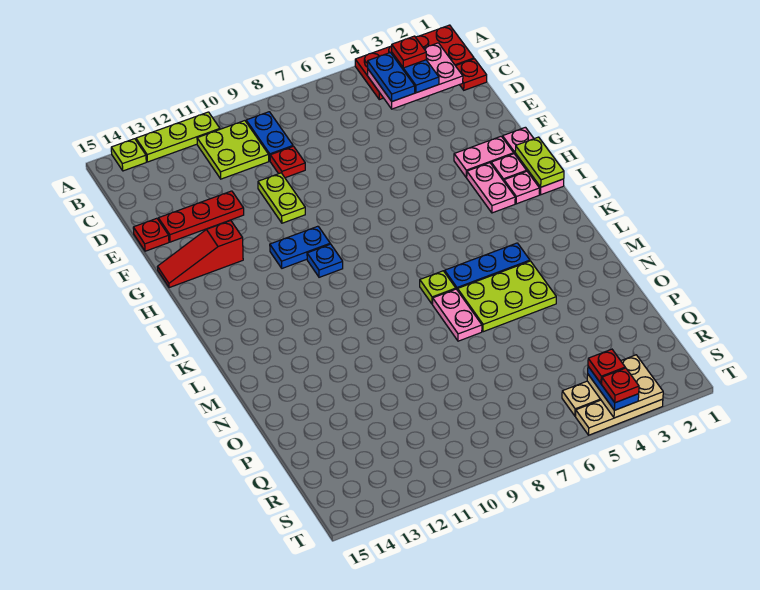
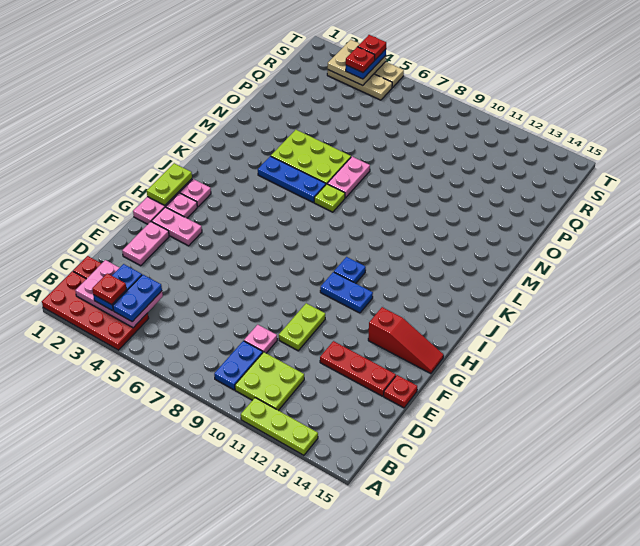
lime plate A14 level 1 -> none
red plate D9 level 1 -> pink plate D9 level 1
pink plate H3:I3 level 1 -> pink plate E2:F2 level 1

